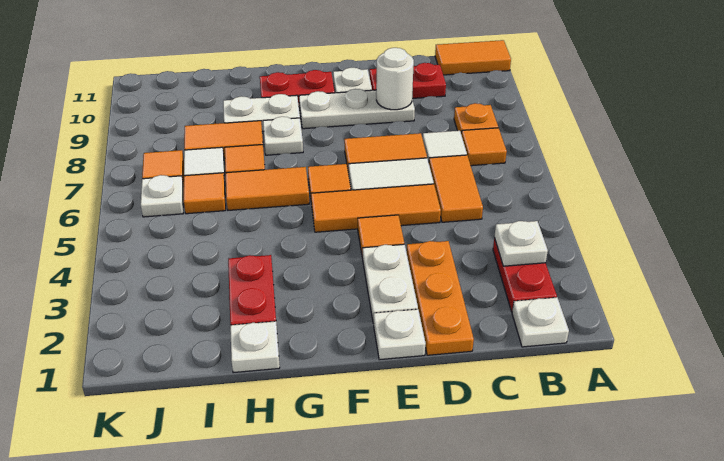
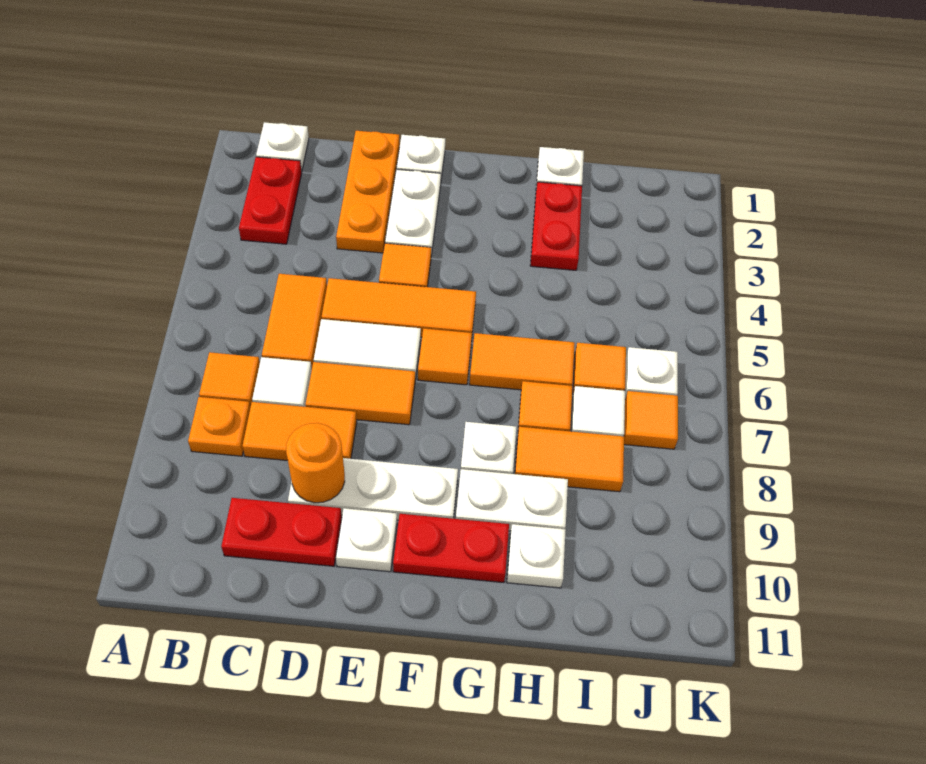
orange tile A11:B11 level 1 -> orange tile C8:D8 level 1
white plate B3 level 2 -> white plate H10 level 1
white round brick D9 level 2 -> orange round brick D9 level 2

